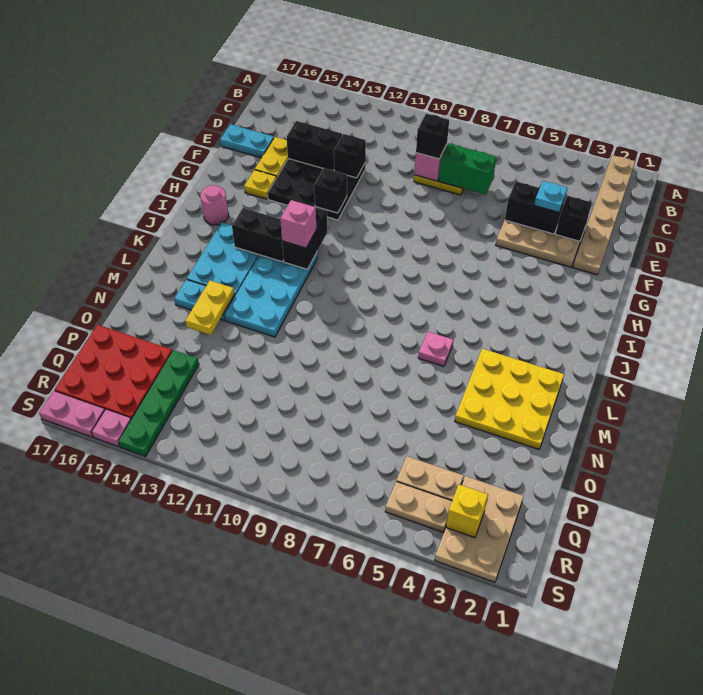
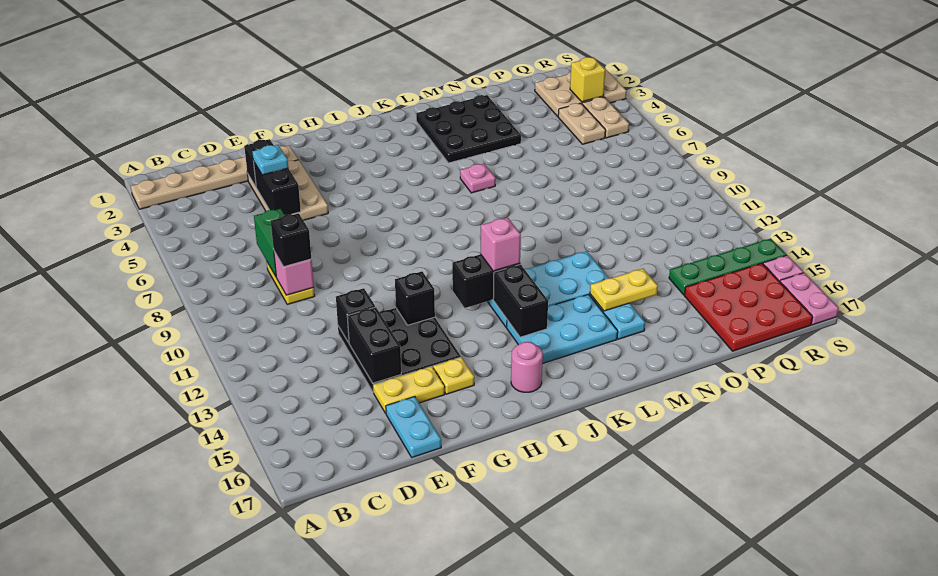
yellow plate L2:N4 level 1 -> black plate L2:N4 level 1

